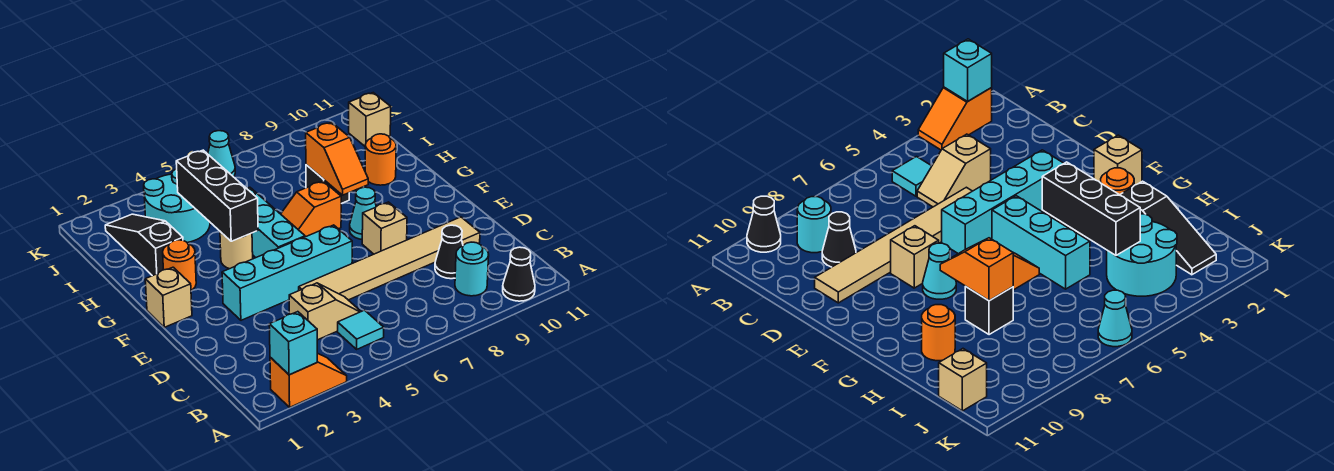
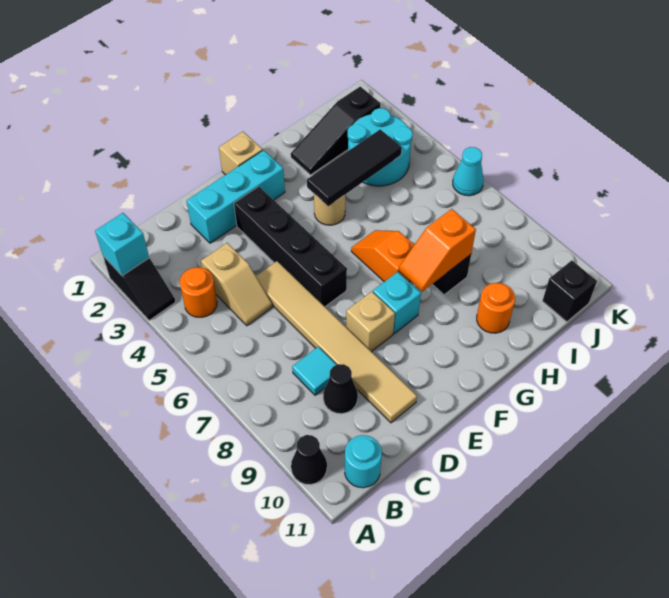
orange slope A2:A3 level 1 top 2 -> black slope A2:A3 level 1 top 2
cyan tile B5 level 1 -> cyan tile C8 level 1
cyan round brick B9 level 1 -> cyan round brick B11 level 1
cyan brick E3:E6 level 1 -> black brick E3:E6 level 1
cyan brick F5:H5 level 1 -> cyan brick D2:F2 level 1
cyan cone F8 level 1 -> cyan brick F8 level 1
orange round brick G2 level 1 -> orange round brick B4 level 1
black brick G4:I4 level 2 -> black tile G4:I4 level 2
black slope H2:J2 level 1 top H -> black slope H2:J2 level 1 top J
tan brick J11 level 1 -> black brick J11 level 1

